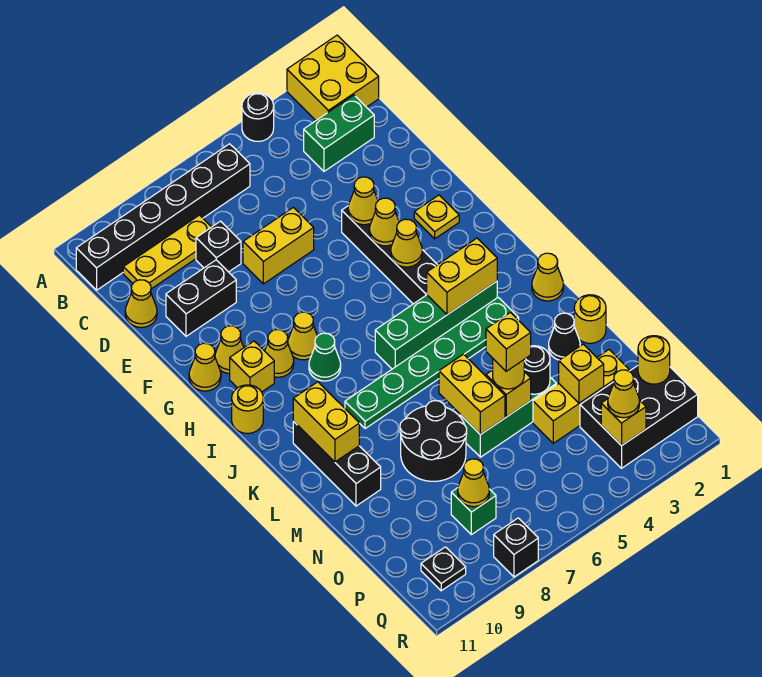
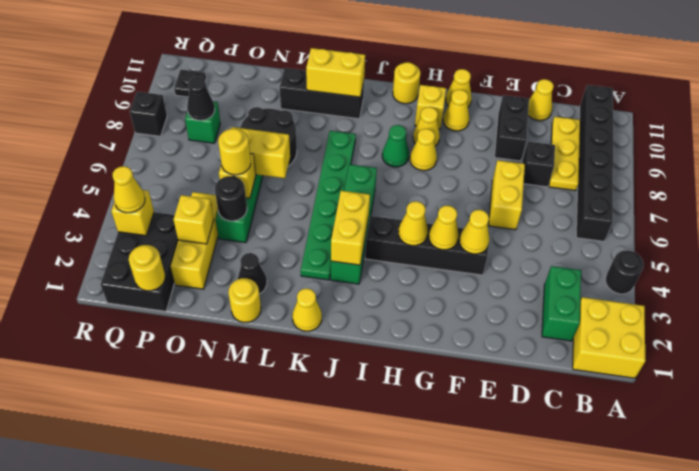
yellow plate G2 level 1 -> none
yellow brick N5 level 4 -> none
yellow cone P8 level 2 -> black cone P8 level 2

